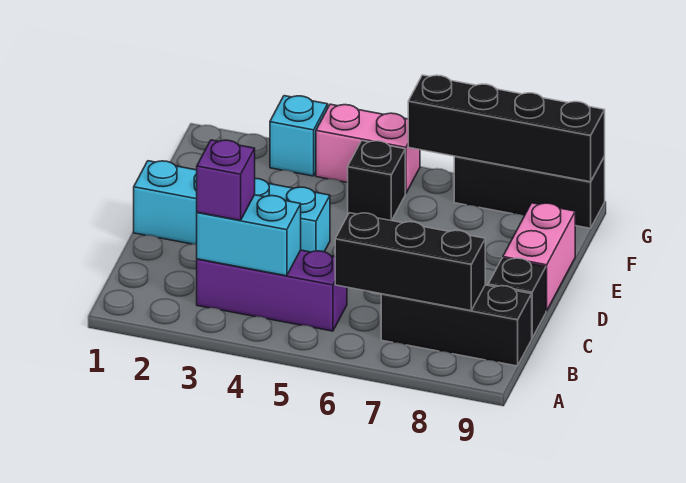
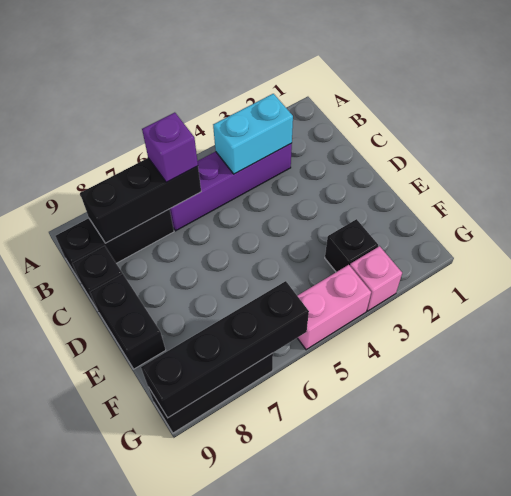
purple brick B3:B5 level 1 -> purple brick B3:B6 level 1
purple brick B3 level 3 -> purple brick B6 level 3
cyan brick D1:D4 level 1 -> none
pink brick D9:E9 level 1 -> black brick D9:E9 level 1
black brick F5 level 1 -> black brick F3 level 1
cyan brick G3 level 1 -> pink brick G3 level 1

